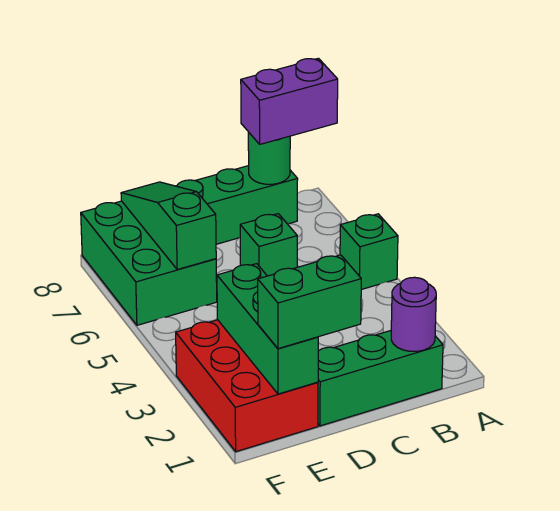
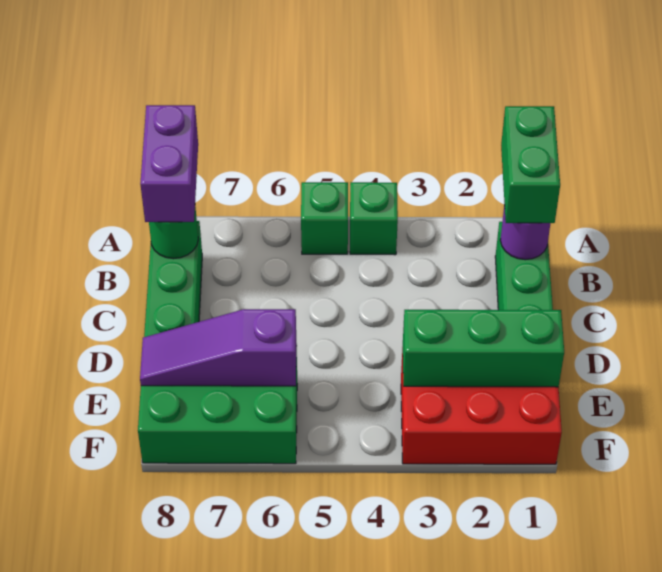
green brick C6 level 1 -> green brick A4 level 1
green brick D1:E1 level 3 -> green brick A1:B1 level 3
green slope E6:E8 level 2 top 6 -> purple slope E6:E8 level 2 top 6

